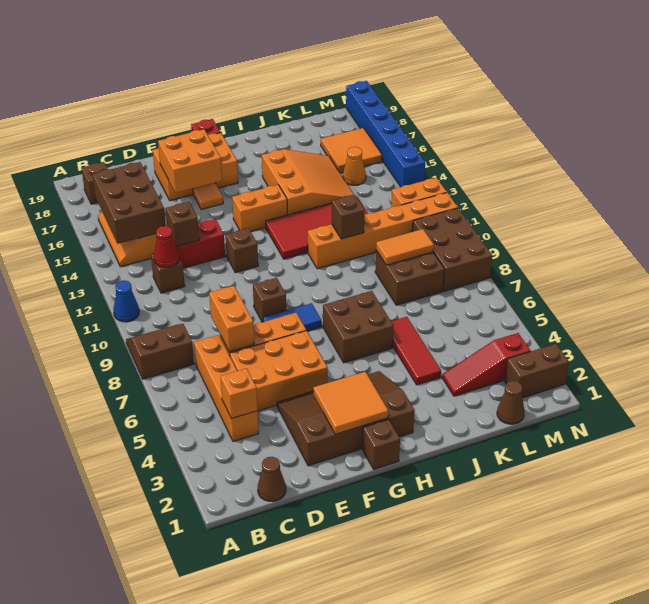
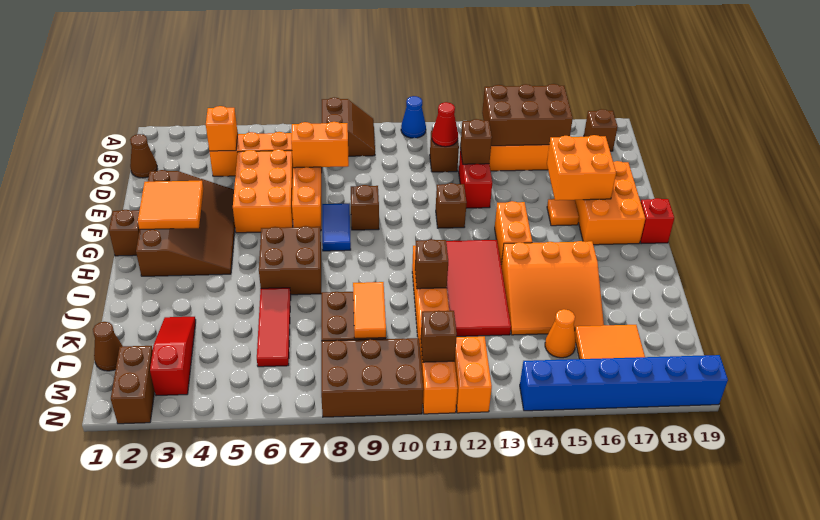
red tile J4:J6 level 1 -> red tile J6:L6 level 1
none -> brown brick M11 level 2

